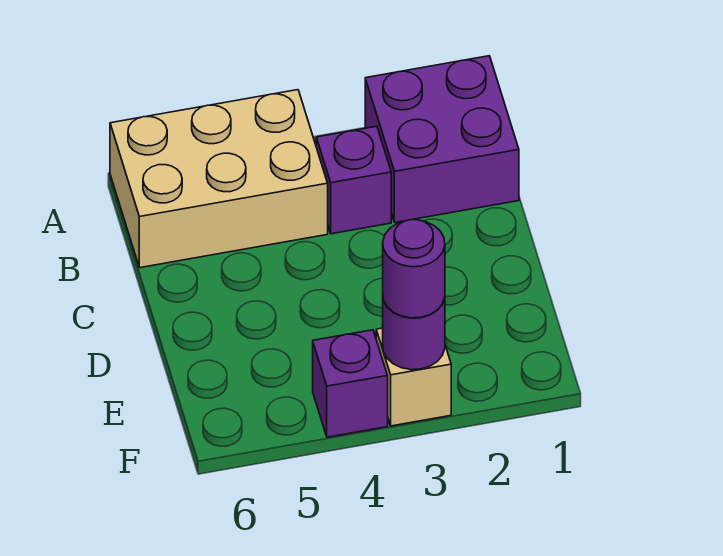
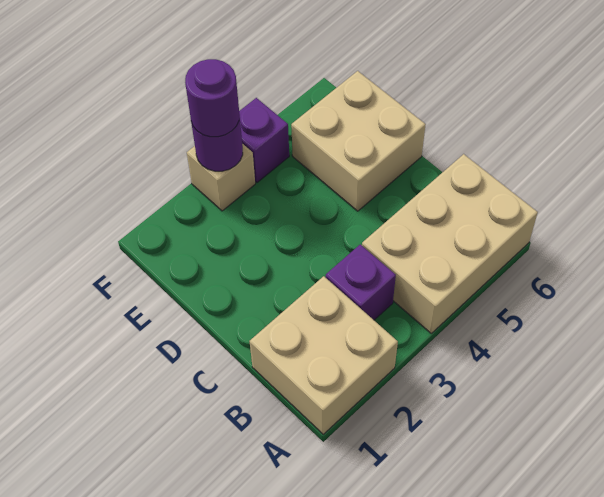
purple brick A1:B2 level 1 -> tan brick A1:B2 level 1
none -> tan brick D5:E6 level 1

